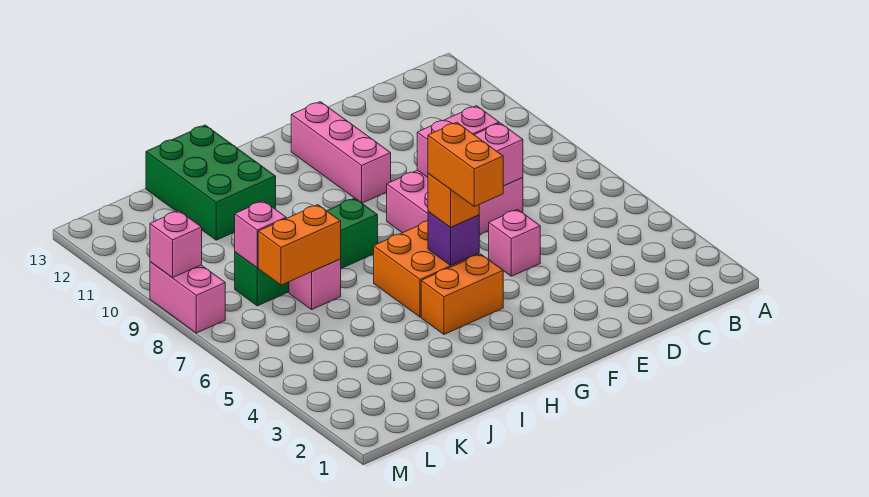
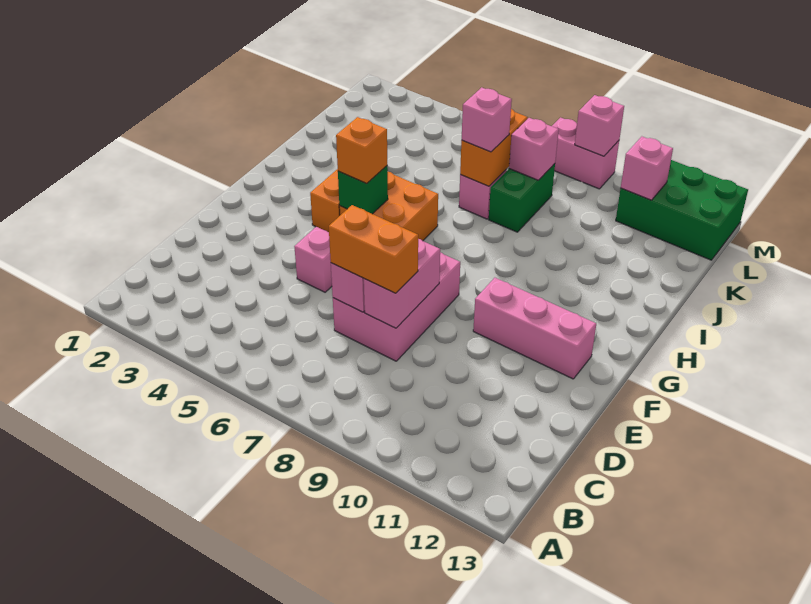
orange brick G4:G5 level 4 -> orange brick D7:D8 level 3
purple brick G5 level 2 -> green brick G5 level 2
green brick H8:K8 level 1 -> green brick J8:K8 level 1
green brick I11:J13 level 1 -> green brick L11:M13 level 1
none -> pink brick J7 level 3
none -> pink brick L11 level 2

